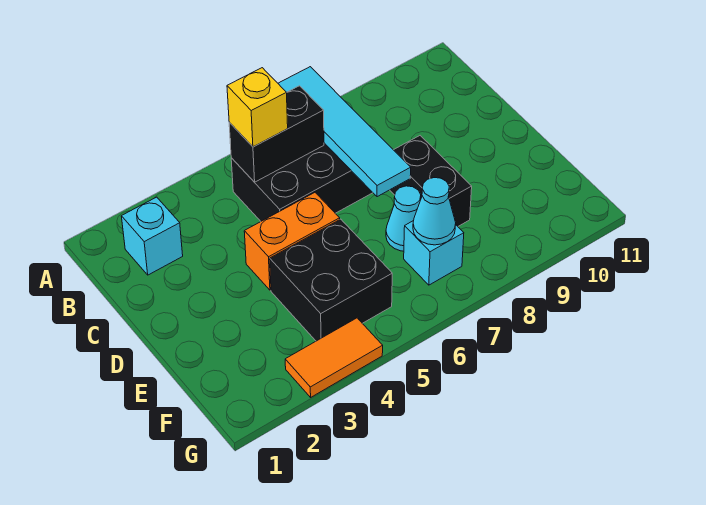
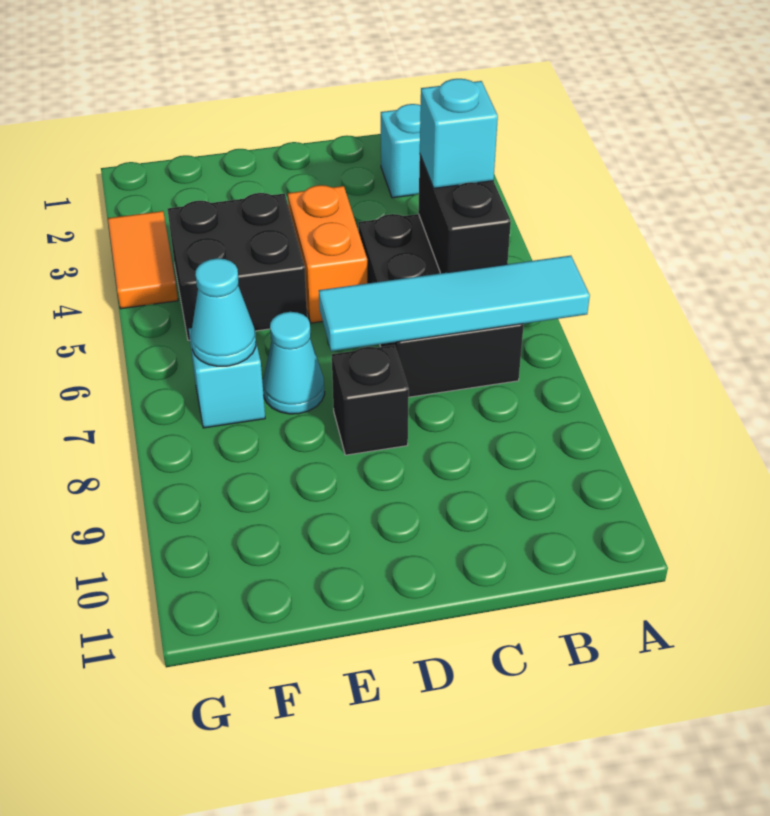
yellow brick B5 level 3 -> cyan brick B5 level 3
black brick D8:E8 level 1 -> black brick D8 level 1

